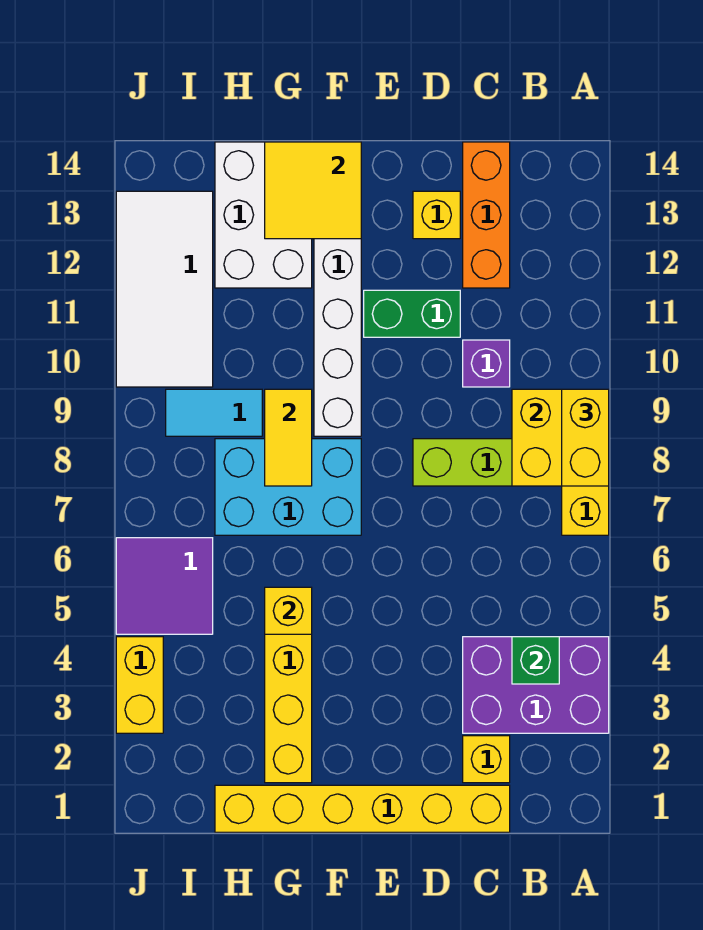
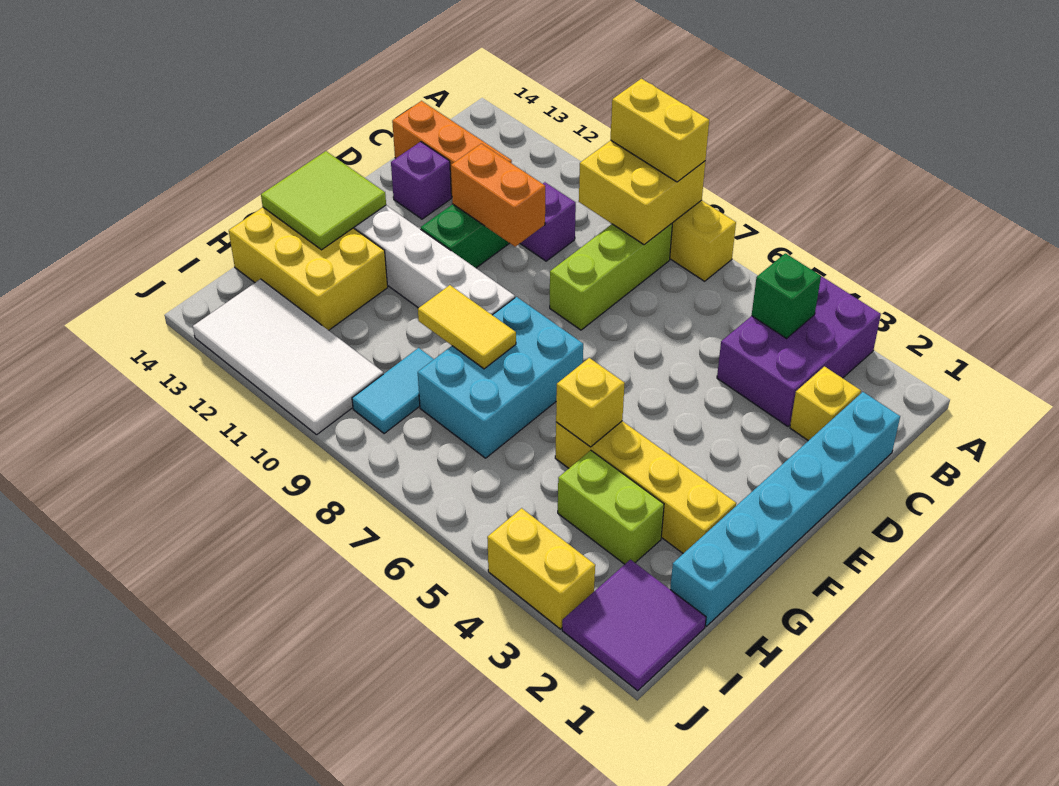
yellow brick C1:H1 level 1 -> cyan brick C1:H1 level 1
none -> orange brick D10:D11 level 2
yellow brick D13 level 1 -> purple brick D13 level 1
yellow tile F13:G14 level 2 -> lime tile F13:G14 level 2
white brick G12:H14 level 1 -> yellow brick G12:H14 level 1
none -> lime brick H3:H4 level 1
purple tile I5:J6 level 1 -> purple tile I1:J2 level 1

